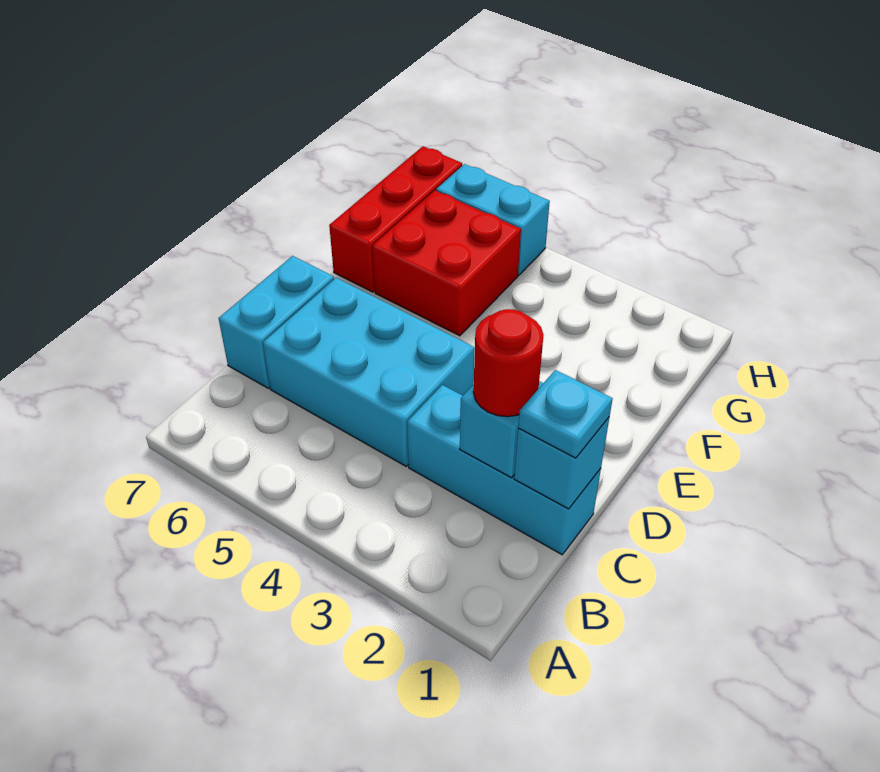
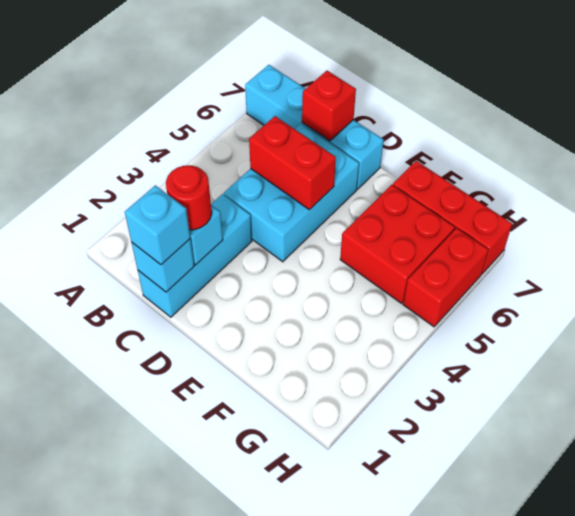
cyan plate C1 level 3 -> cyan brick C1 level 3
none -> red brick C5:D5 level 2
cyan brick C7:D7 level 1 -> cyan brick A7:D7 level 1
none -> red brick C7 level 2
cyan brick H5:H6 level 1 -> red brick H5:H6 level 1

